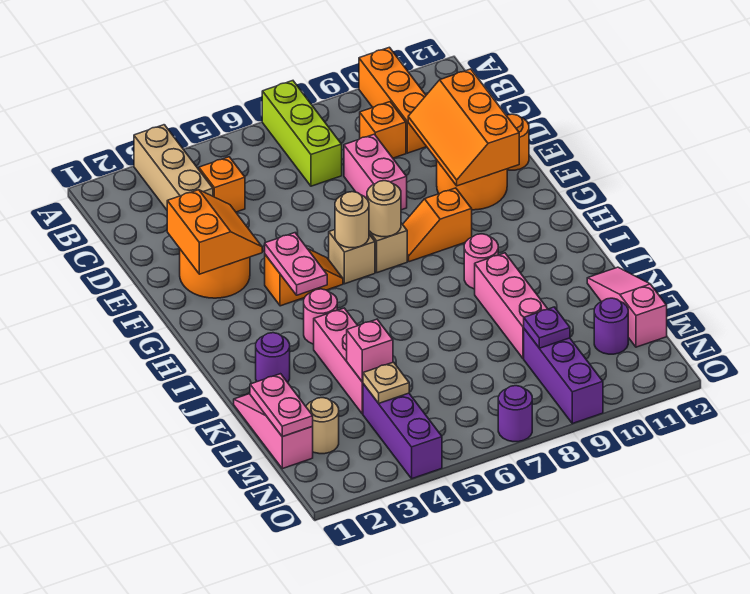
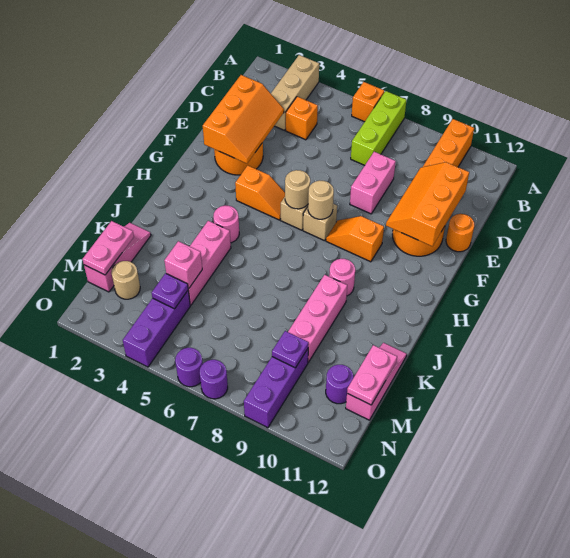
orange brick C9 level 1 -> orange brick A6 level 1
orange slope E2:F3 level 2 top 2 -> orange slope D2:F3 level 2 top 2
pink plate G4:H4 level 2 -> pink plate L12:M12 level 2
purple round brick J2 level 1 -> purple round brick O6 level 1
tan plate M4 level 2 -> purple plate M4 level 2

